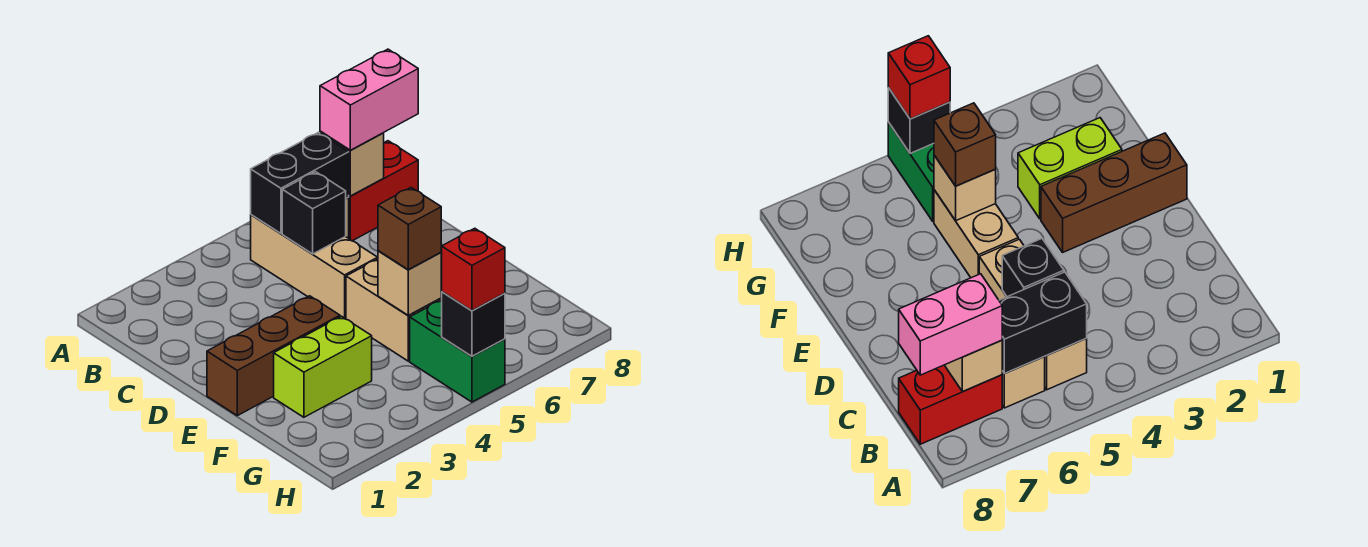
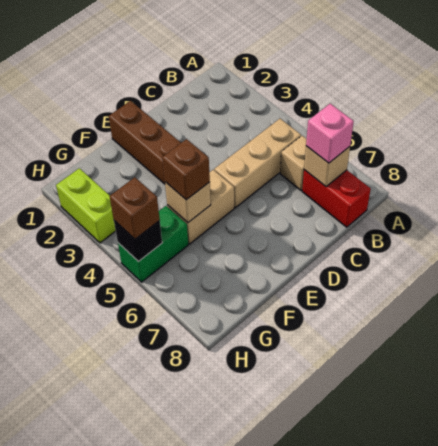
black brick B5:B6 level 2 -> none
pink brick B7:B8 level 3 -> pink brick B7 level 3
black brick C5 level 2 -> none
lime brick F2:F3 level 1 -> lime brick H2:H3 level 1
red brick H5 level 3 -> brown brick H5 level 3

